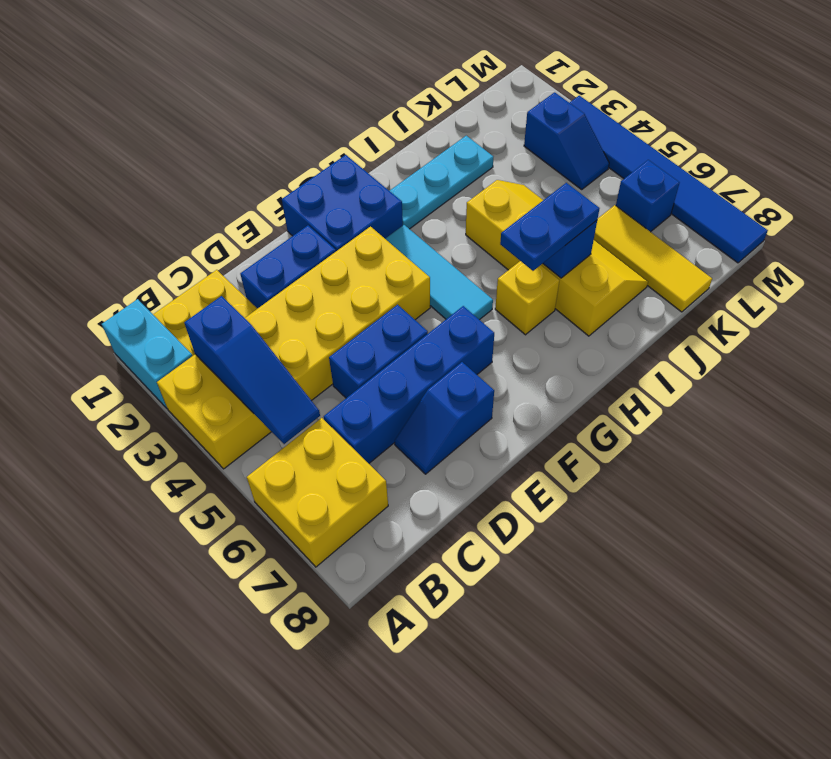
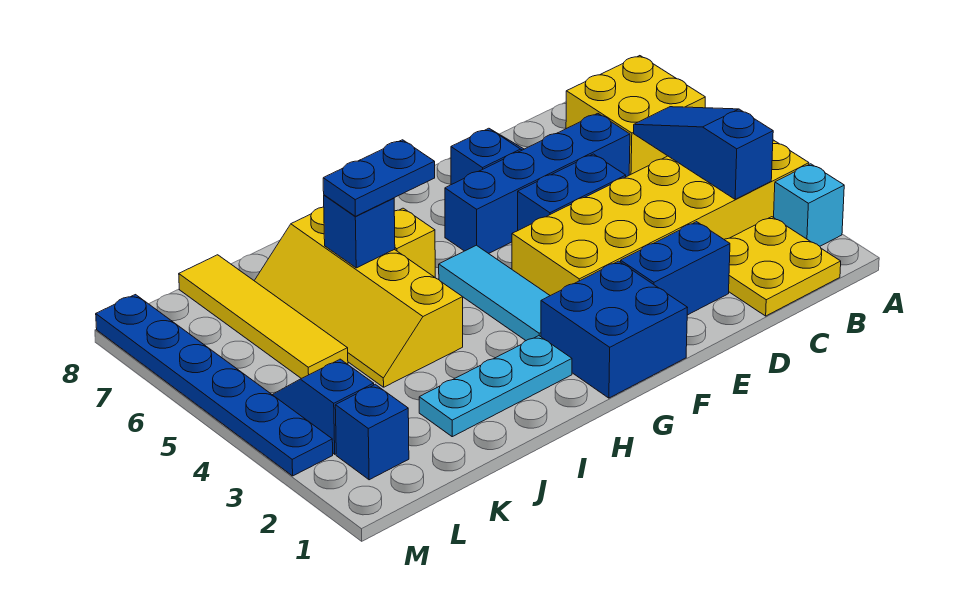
cyan brick A1:A2 level 1 -> cyan brick A2 level 1
yellow tile K6:K8 level 1 -> yellow tile K5:K8 level 1
blue brick L6 level 1 -> blue brick L2 level 1
blue tile M3:M8 level 1 -> blue plate M3:M8 level 1

